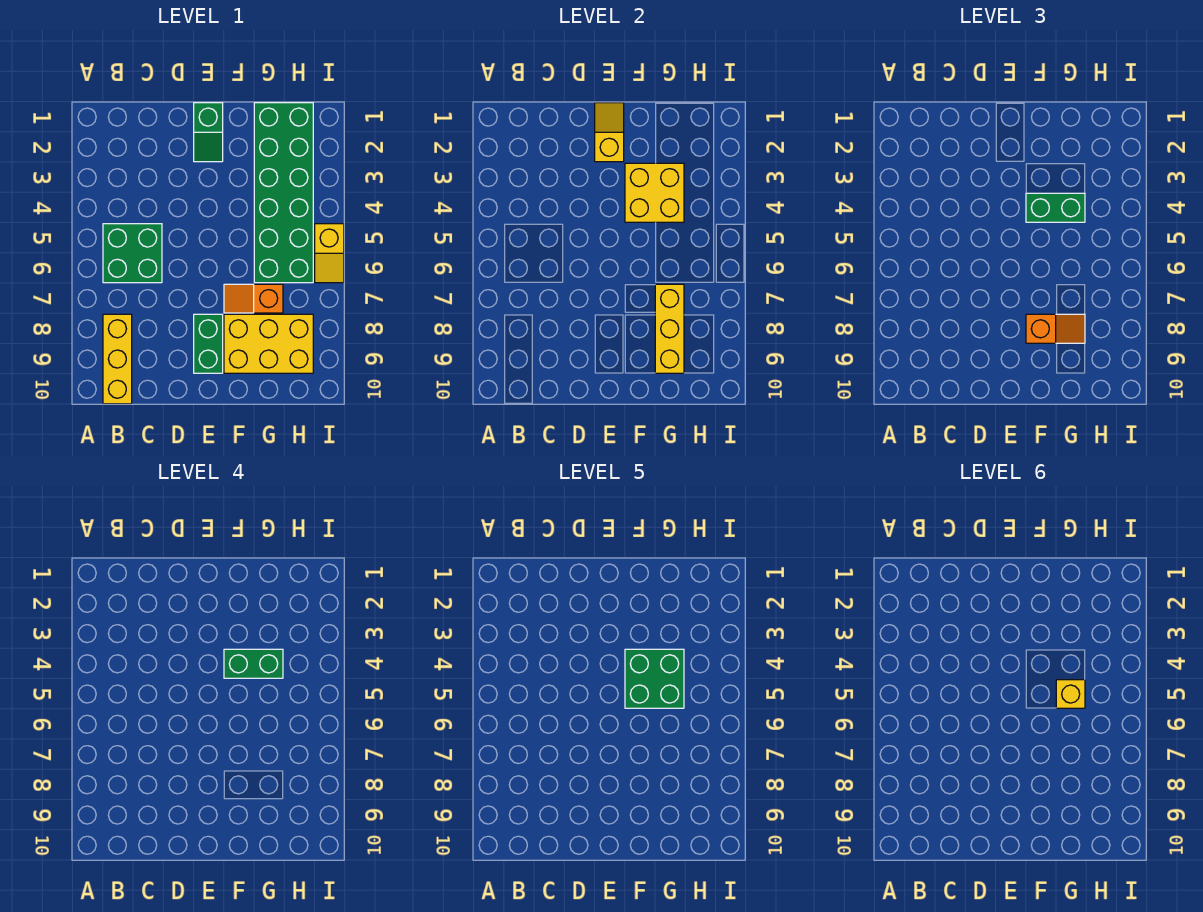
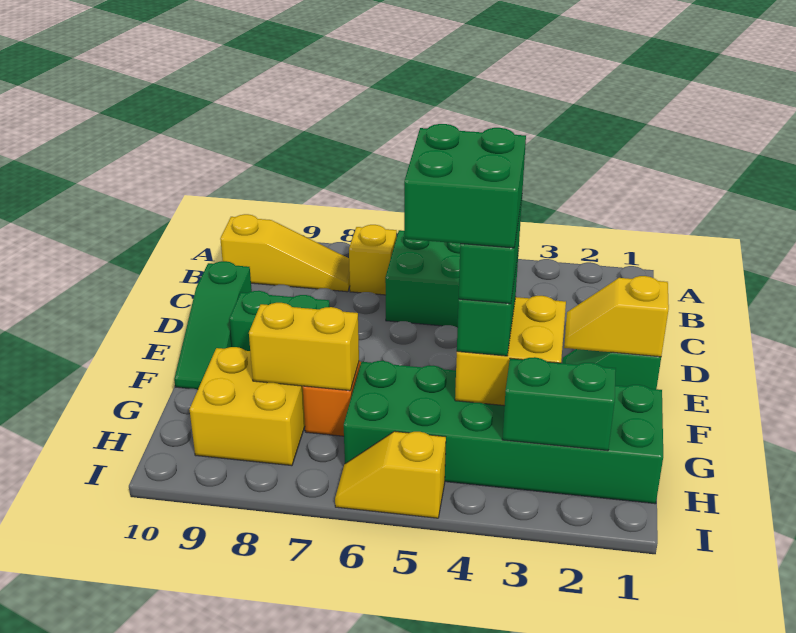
yellow brick B8:B10 level 1 -> yellow slope B8:B10 level 1 top 10
none -> green slope D10:F10 level 1 top D
yellow slope E1:E2 level 2 top 2 -> yellow slope E1:E2 level 2 top 1
yellow brick F8:H9 level 1 -> yellow brick G8:H9 level 1
orange slope F8:G8 level 3 top F -> none
yellow brick G5 level 6 -> yellow brick B7 level 1
yellow brick G7:G9 level 2 -> yellow brick G7:G8 level 2
none -> green brick H2:H3 level 2

